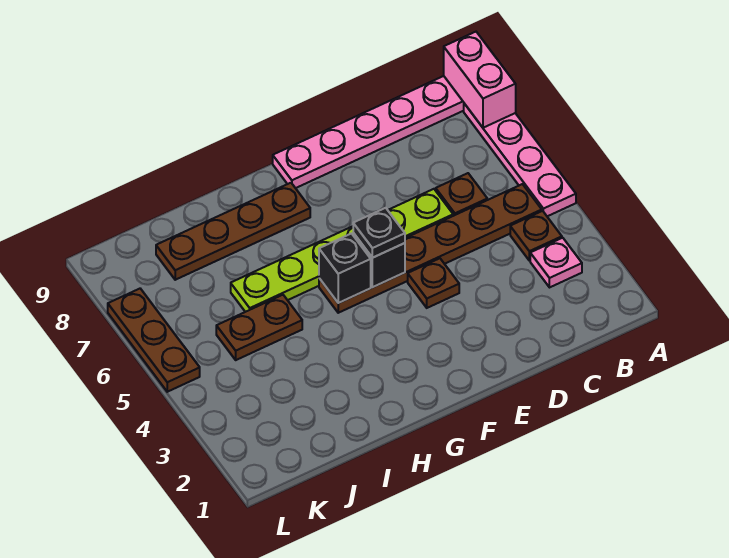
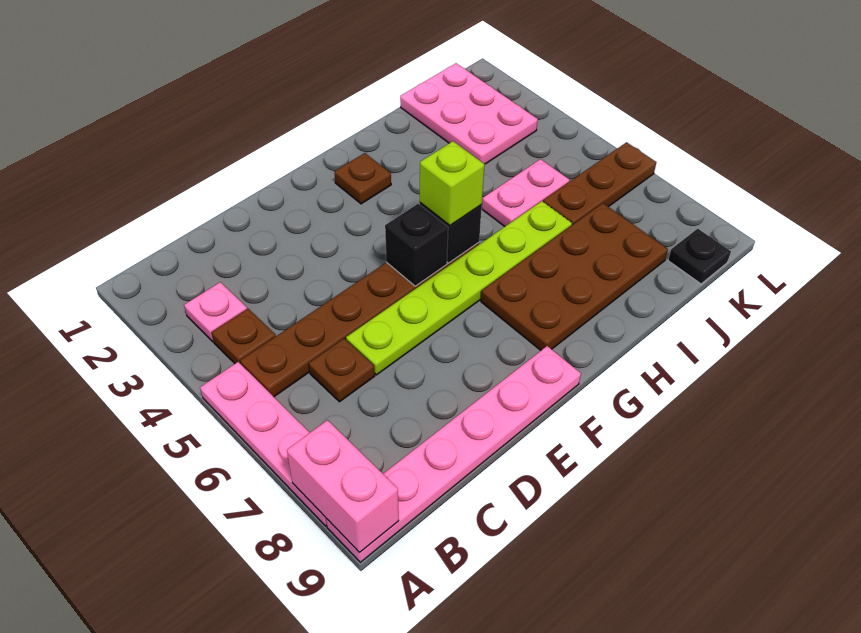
brown plate E4 level 1 -> brown plate G2 level 1
black plate F5 level 3 -> black plate K9 level 1
none -> lime brick G5 level 3
brown plate G8:J8 level 1 -> brown plate G7:J8 level 1
brown plate I5:J5 level 1 -> pink plate I5:J5 level 1
none -> pink plate J1:K3 level 1
brown plate L5:L7 level 1 -> brown plate J6:L6 level 1

